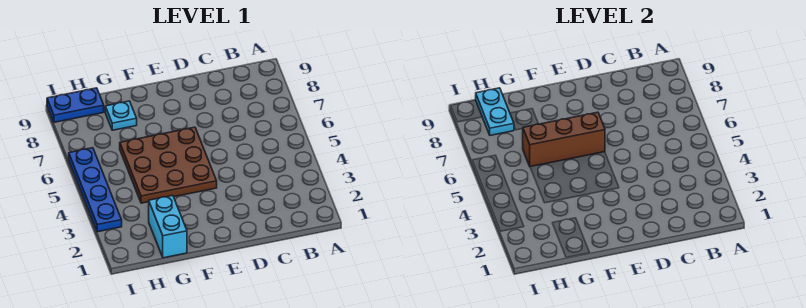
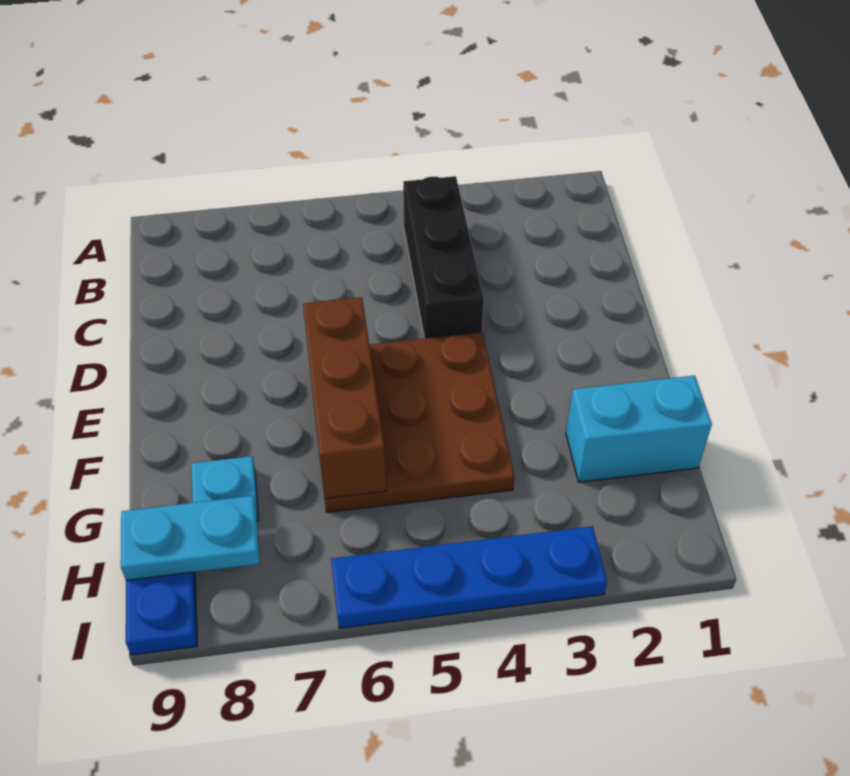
none -> black brick B4:D4 level 1

